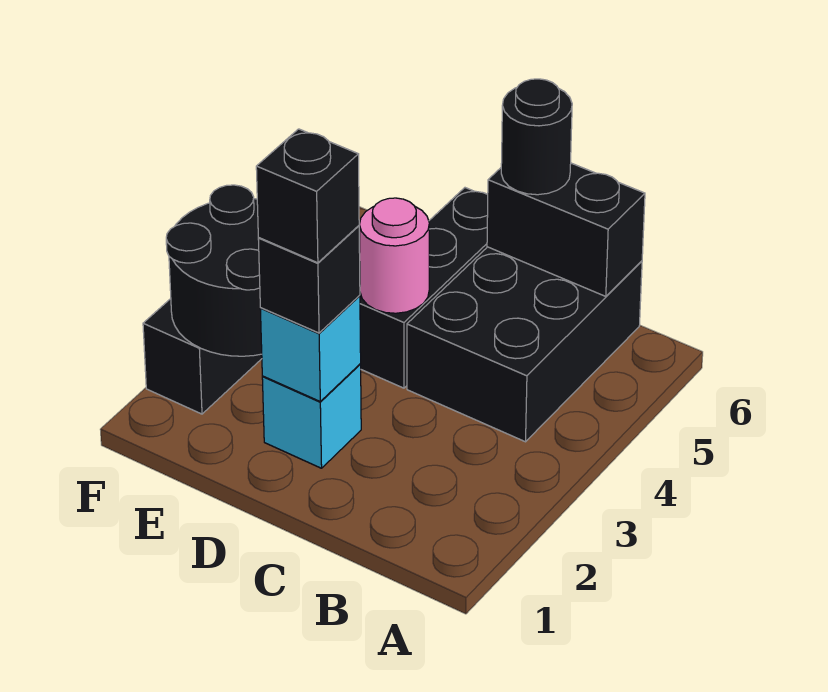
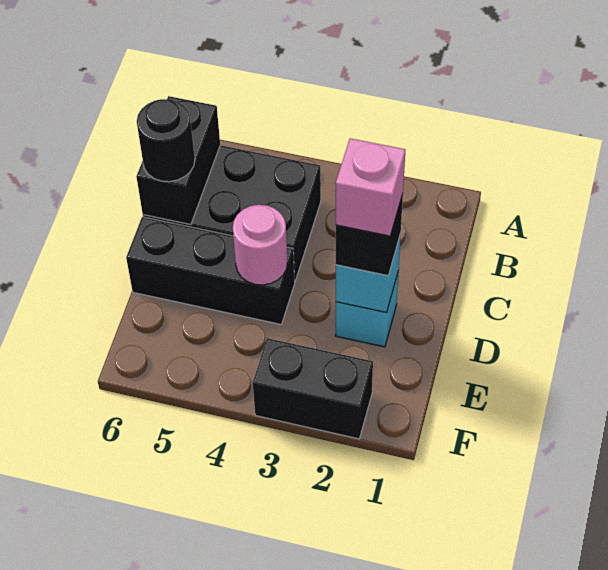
black brick D2 level 4 -> pink brick D2 level 4
black round brick E2:F3 level 2 -> none

